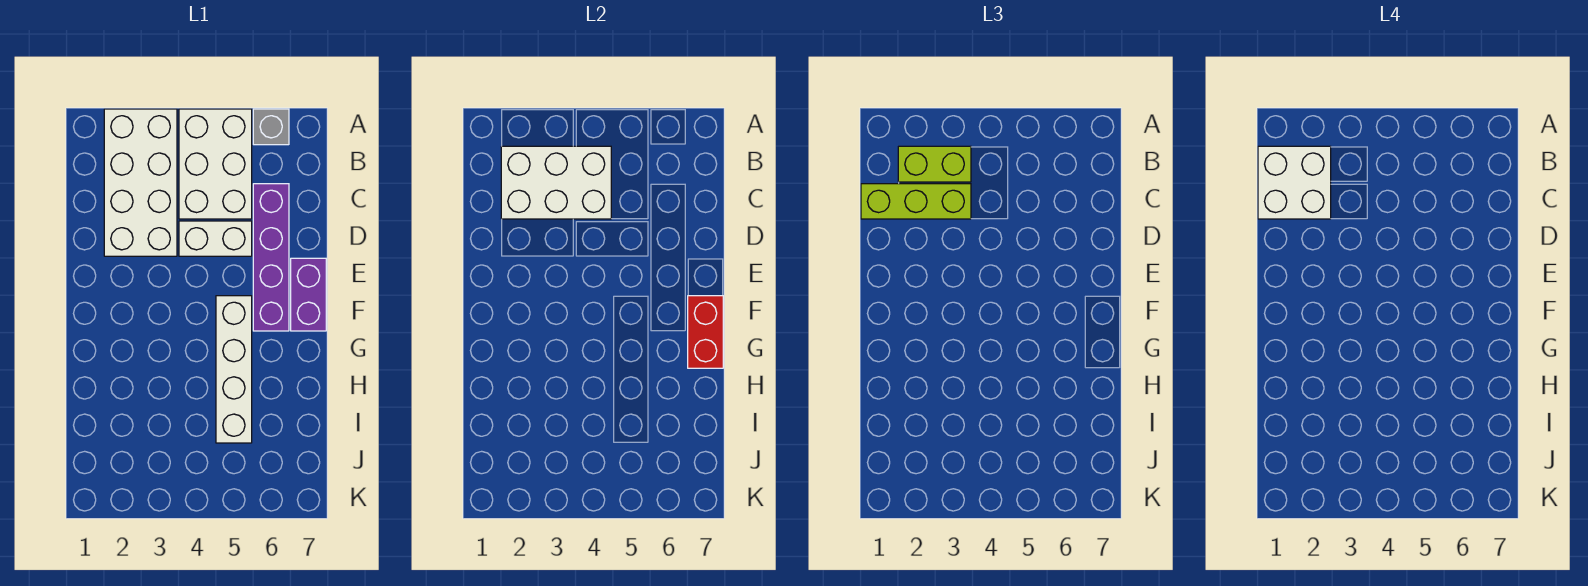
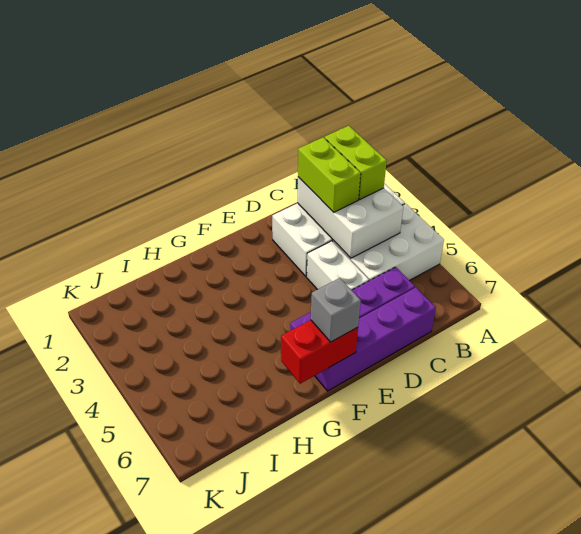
grey brick A6 level 1 -> grey brick F7 level 3
white brick B1:C2 level 4 -> none
lime brick C1:C3 level 3 -> lime brick C2:C3 level 3
purple brick E7:F7 level 1 -> purple brick C7:F7 level 1
white brick F5:I5 level 1 -> none

